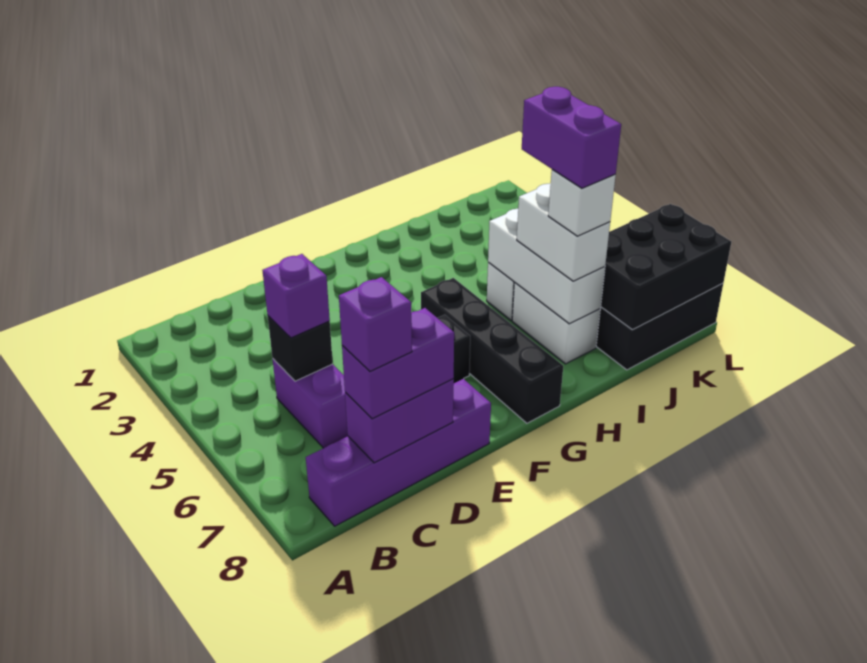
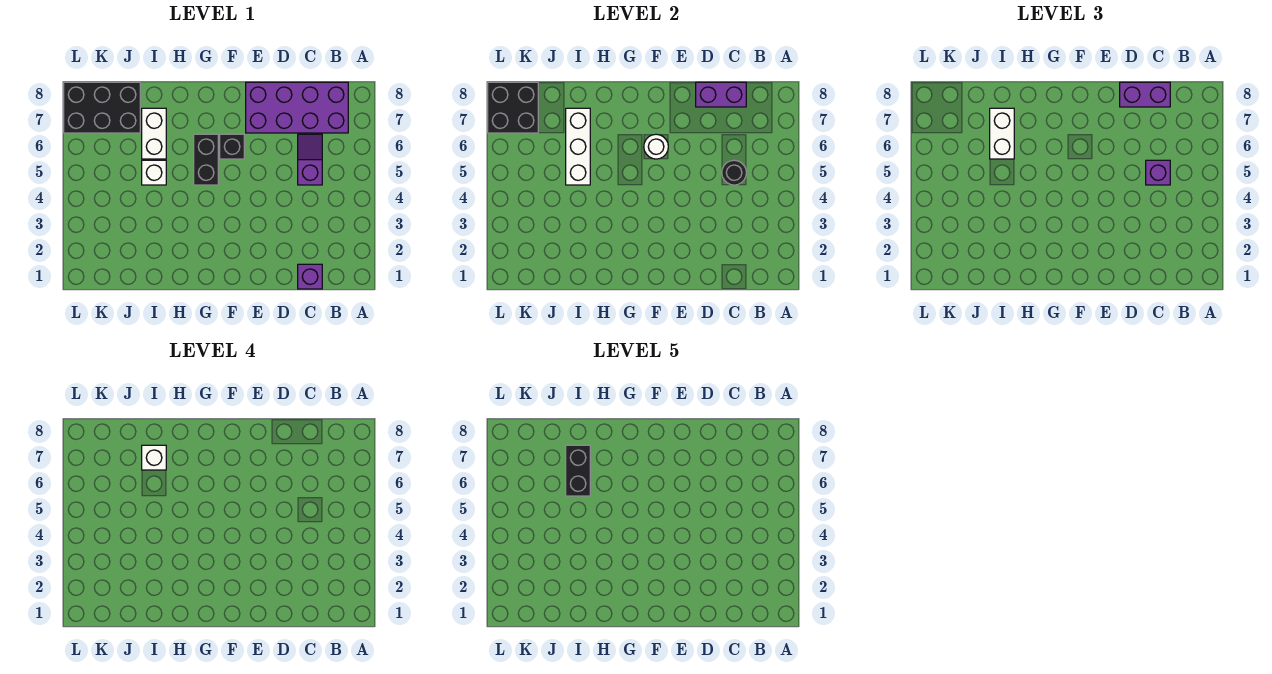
purple brick B8:E8 level 1 -> purple brick B7:E8 level 1
purple brick C5:C6 level 1 -> purple slope C5:C6 level 1 top 5
black brick C5 level 2 -> black round brick C5 level 2
purple brick C8 level 4 -> purple brick C1 level 1
none -> white round brick F6 level 2
black brick G5:G8 level 1 -> black brick G5:G6 level 1
purple brick I6:I7 level 5 -> black brick I6:I7 level 5
black brick J7:L8 level 2 -> black brick K7:L8 level 2

